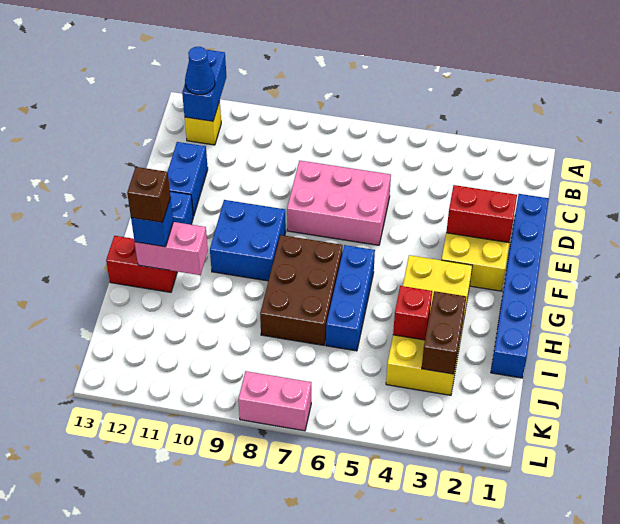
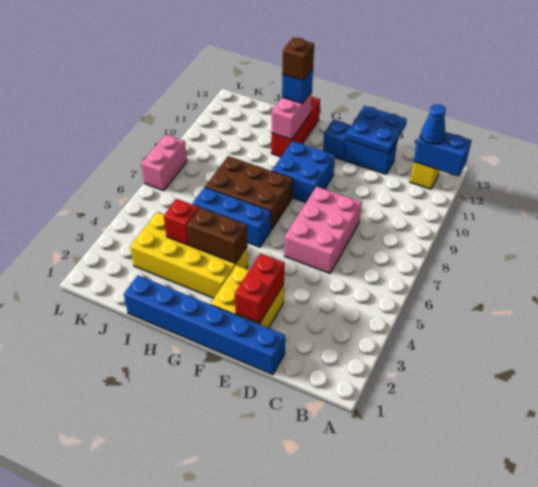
none -> blue plate D12:E13 level 2
red brick H12:H13 level 1 -> red brick H11:H13 level 1
brown brick I3:J3 level 2 -> brown brick G4:H4 level 2

